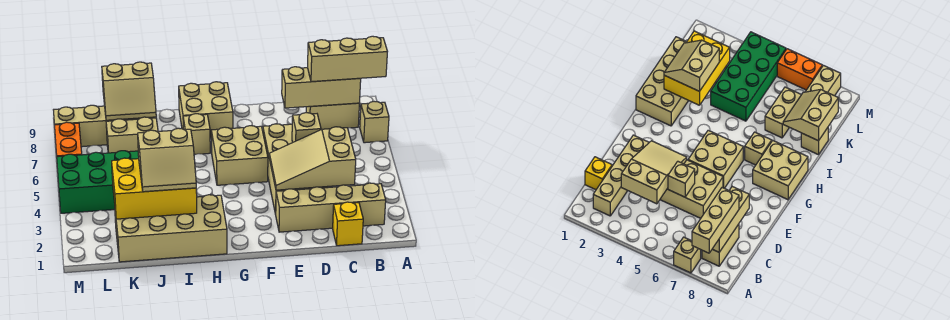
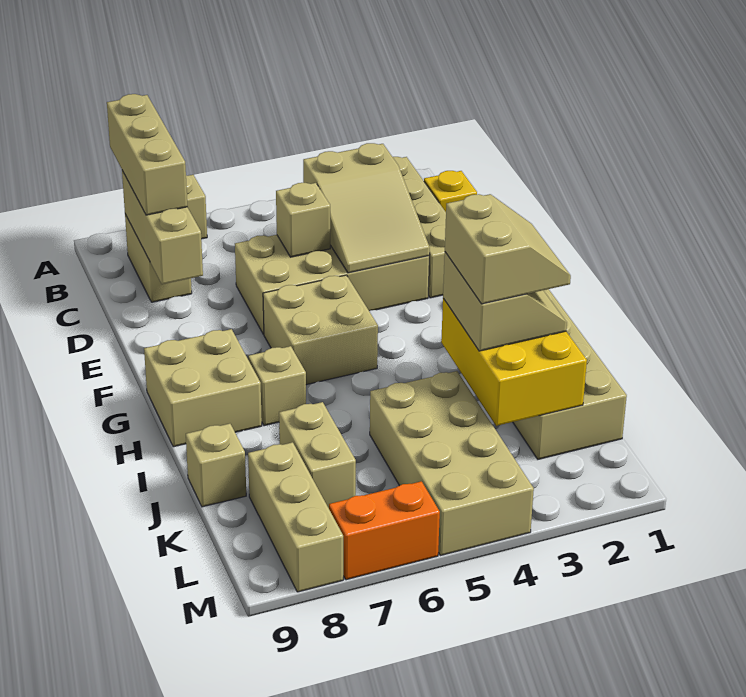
green brick J4:M5 level 1 -> tan brick J4:M5 level 1
tan slope J8:K9 level 2 top 9 -> tan slope I2:J3 level 4 top 3

